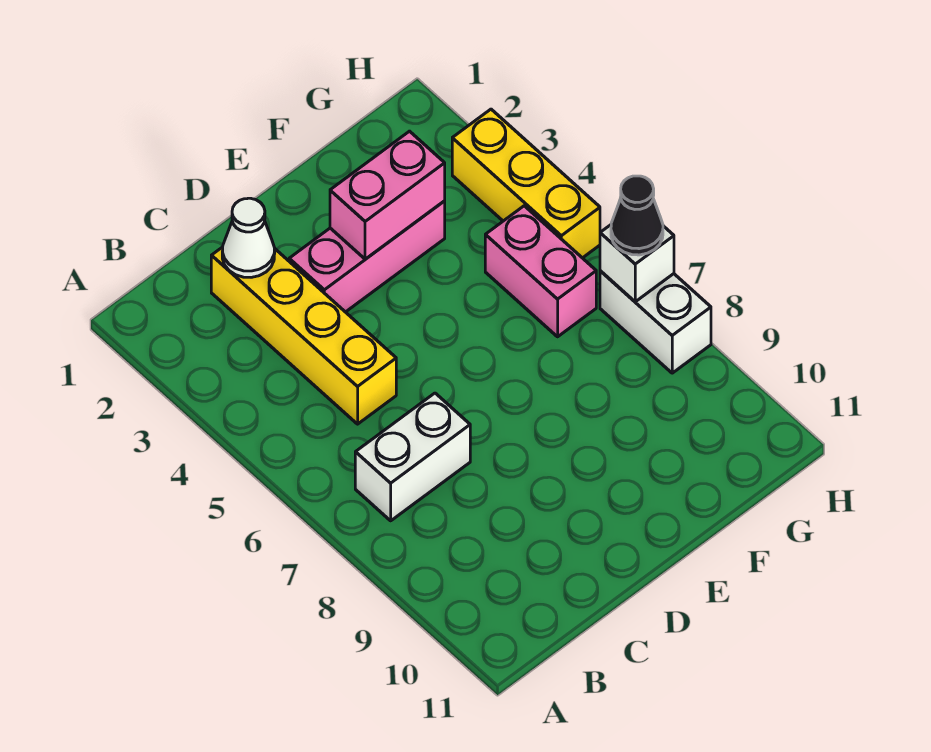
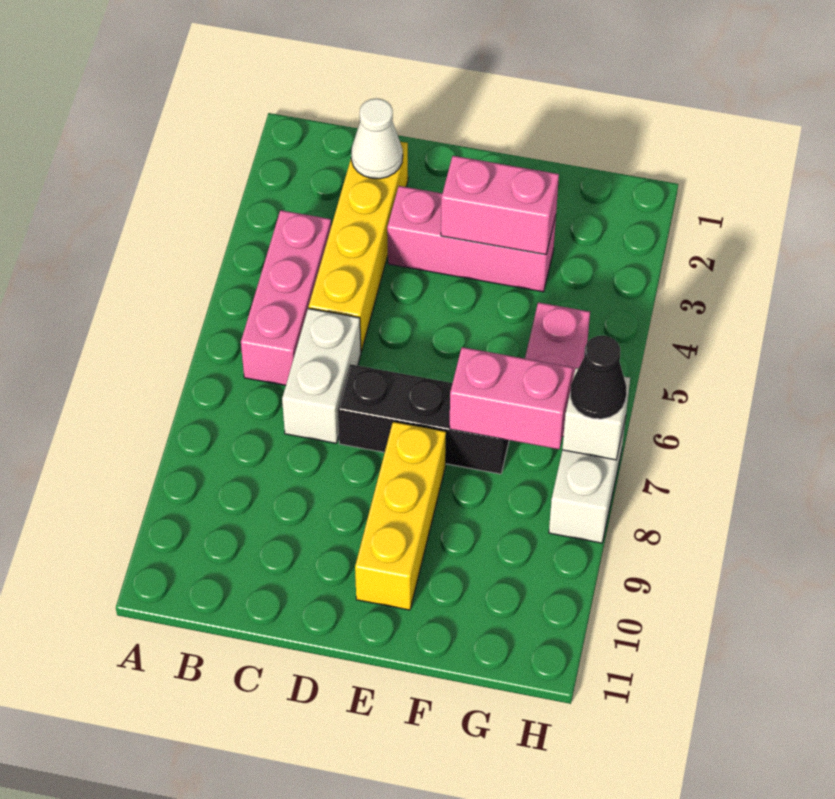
none -> pink brick B4:B6 level 1
white brick B7:C7 level 1 -> white brick C6:C7 level 1
none -> black brick D7:F7 level 1
none -> pink brick F7:G7 level 2
yellow brick H3:H5 level 1 -> yellow brick E8:E10 level 1

